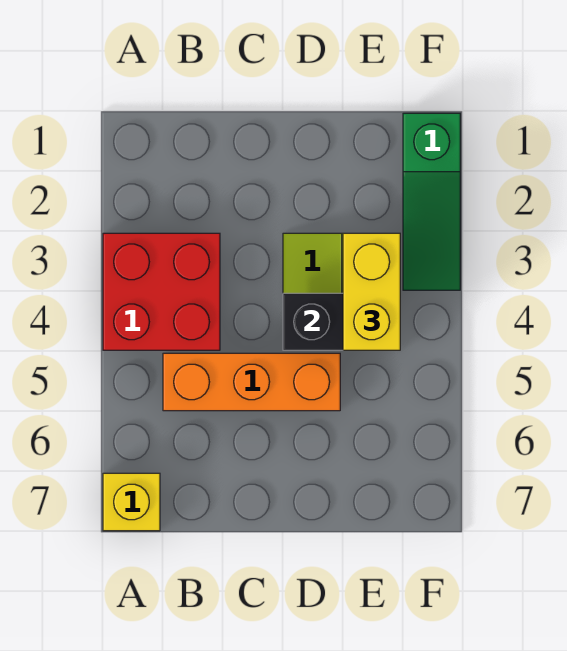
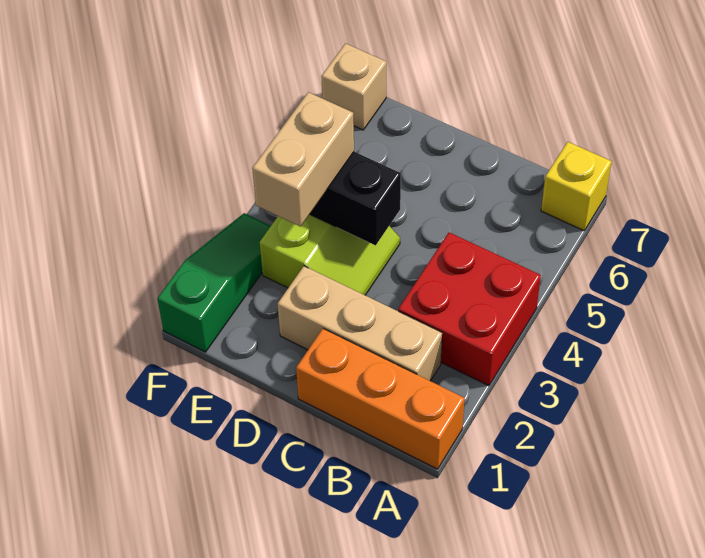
none -> tan brick B2:D2 level 1
orange brick B5:D5 level 1 -> orange brick A1:C1 level 1
yellow brick E3:E4 level 3 -> tan brick E3:E4 level 3
none -> tan brick F7 level 1

